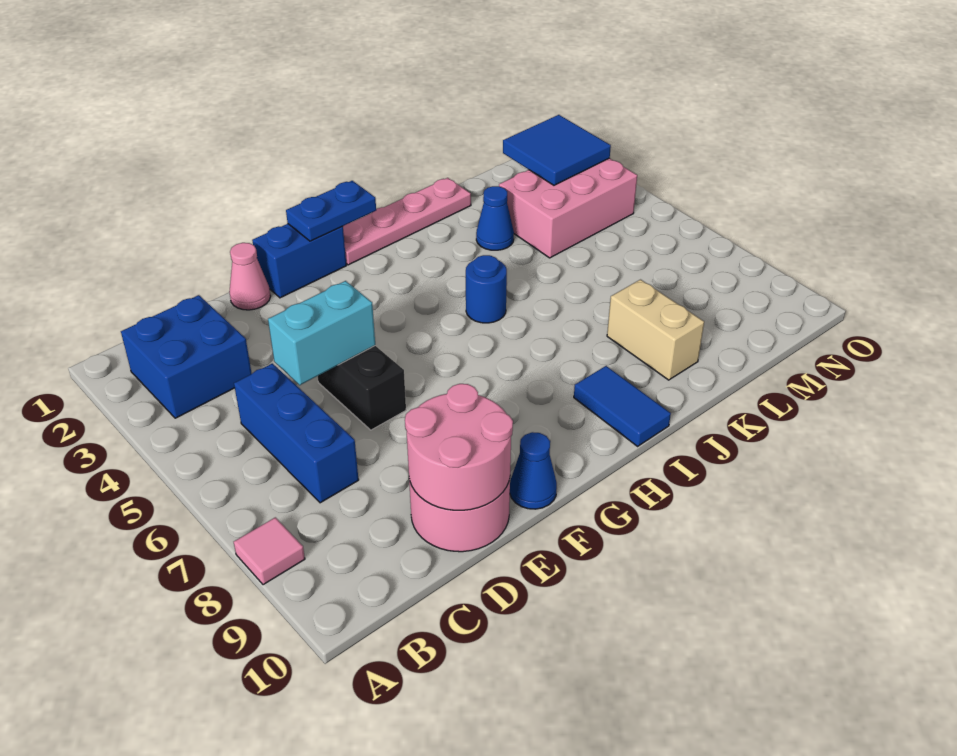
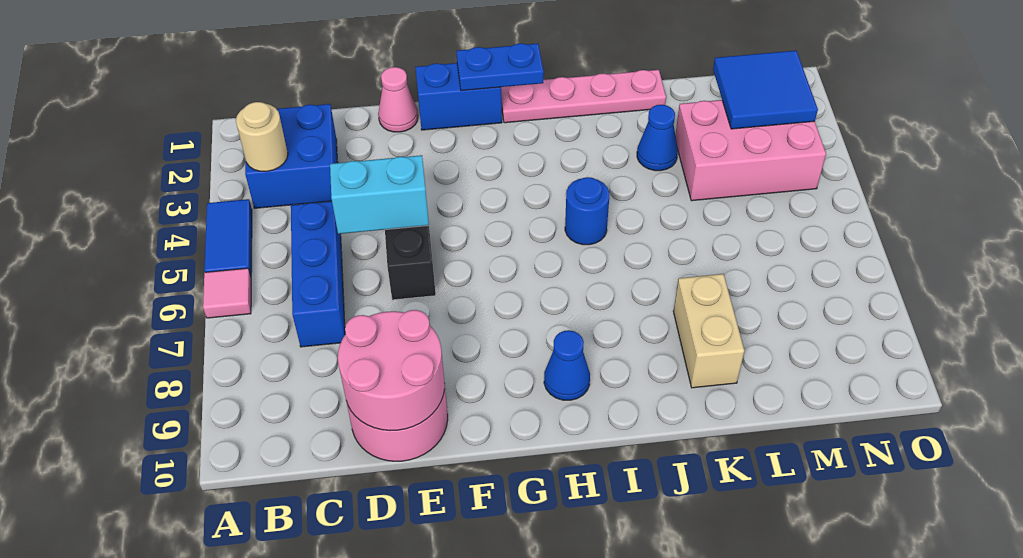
pink tile A8 level 1 -> pink tile A6 level 1
none -> tan round brick B3 level 2
blue cone F10 level 1 -> blue cone H9 level 1
blue tile I9:I10 level 1 -> blue tile A4:A5 level 1

